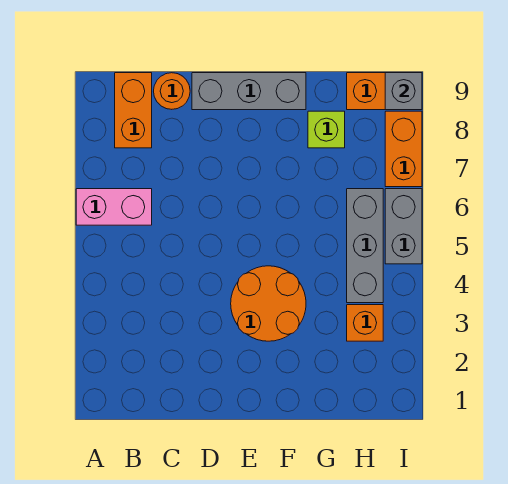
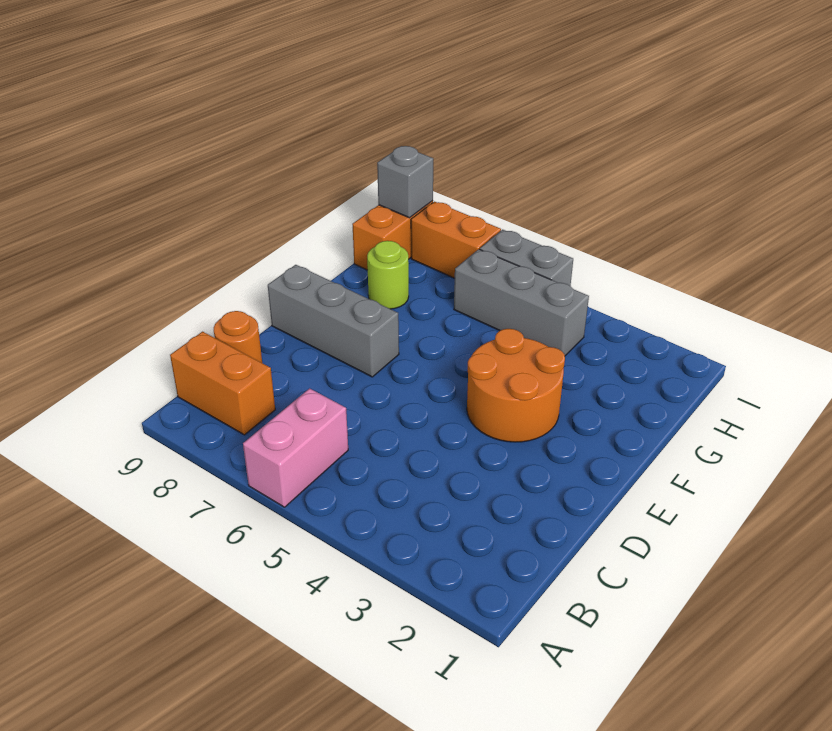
grey brick D9:F9 level 1 -> grey brick E7:E9 level 1
lime brick G8 level 1 -> lime round brick G8 level 1
orange brick H3 level 1 -> none

